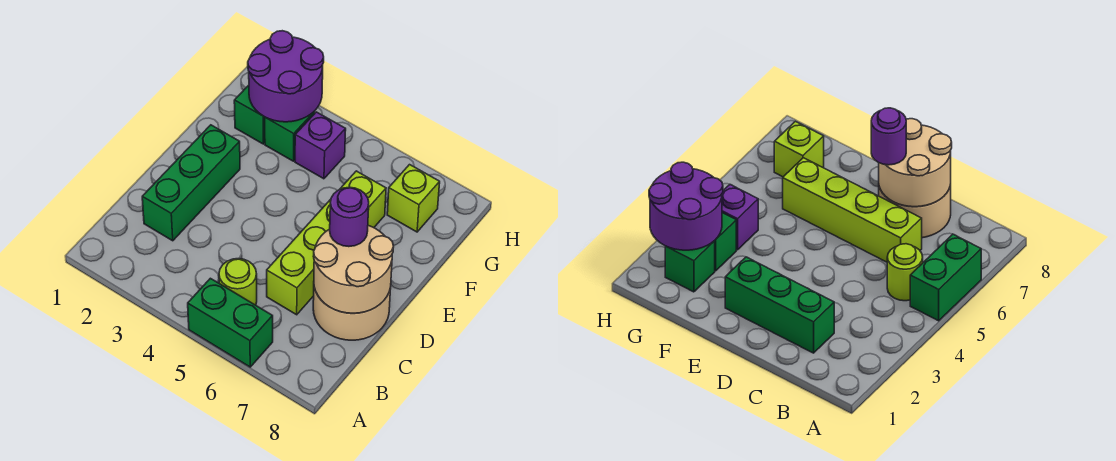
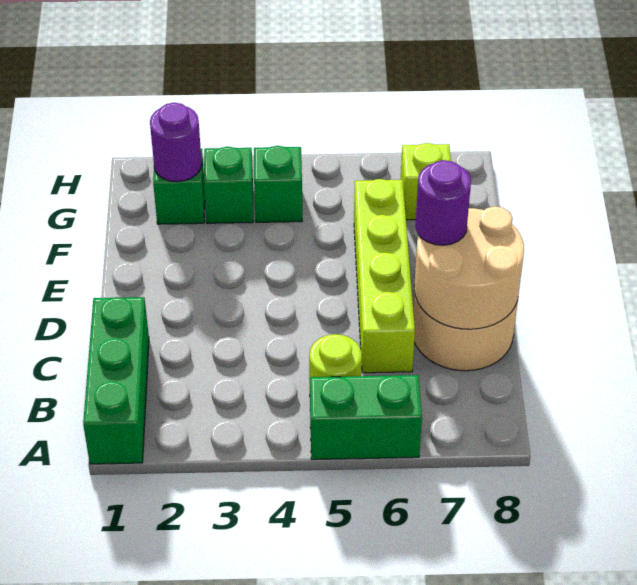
green brick C2:E2 level 1 -> green brick A1:C1 level 1
purple round brick G2:H3 level 2 -> purple round brick G2 level 2
purple brick G4 level 1 -> green brick G4 level 1

